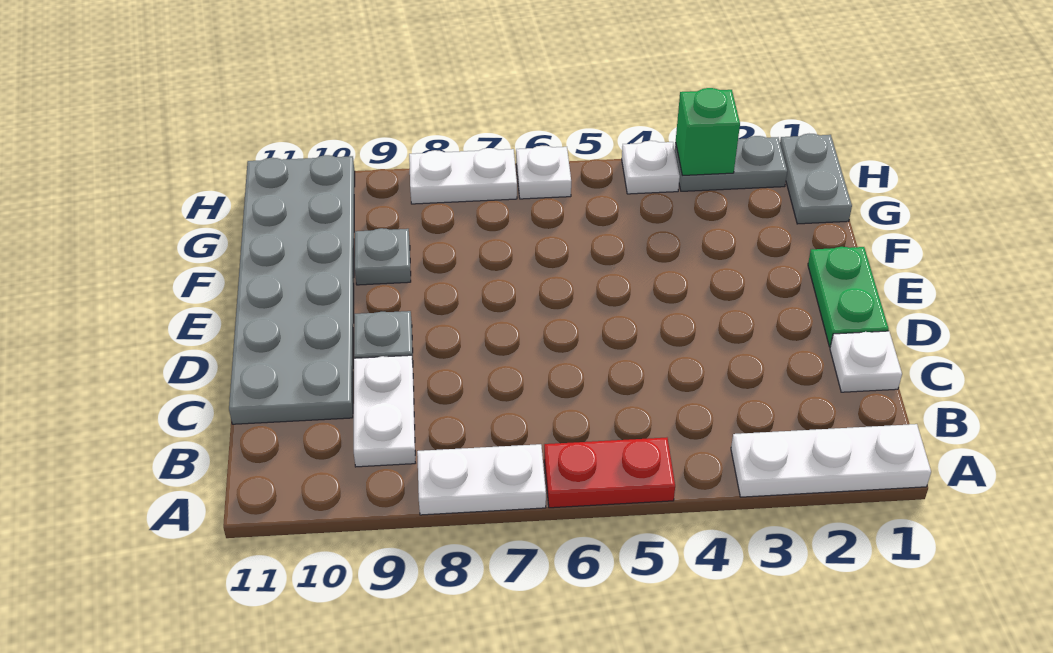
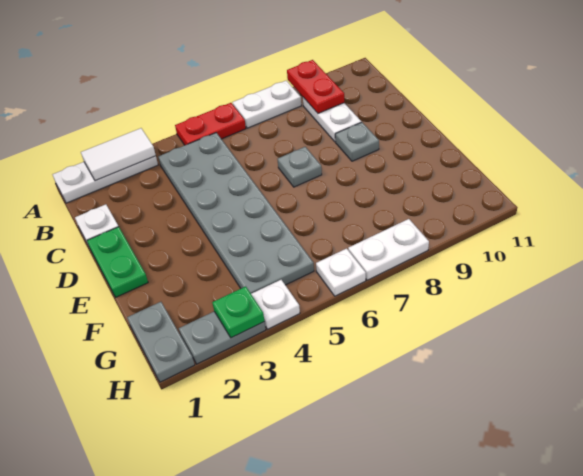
none -> white tile A2:A3 level 2
none -> red plate A9:B9 level 2
grey plate C10:H11 level 1 -> grey plate B4:G5 level 1
grey plate F9 level 1 -> grey plate D7 level 1
green brick H3 level 2 -> green plate H3 level 2

